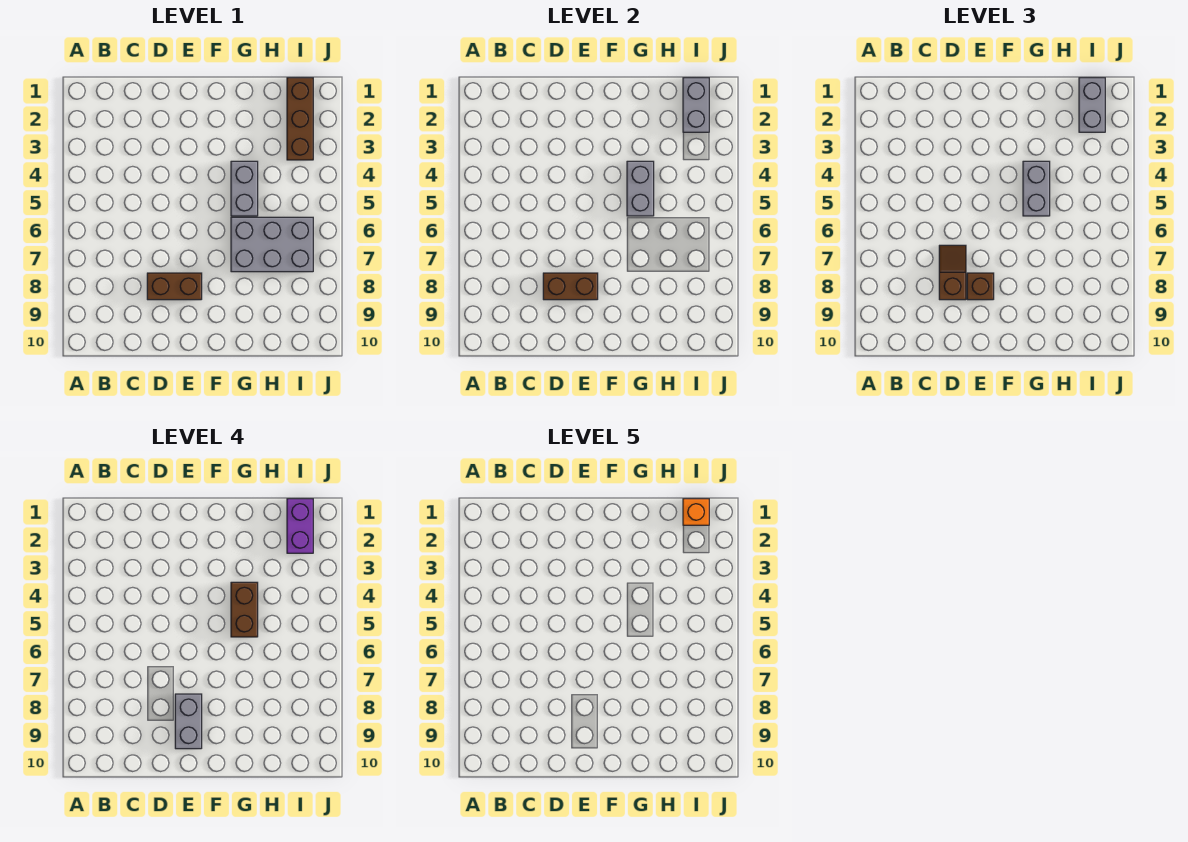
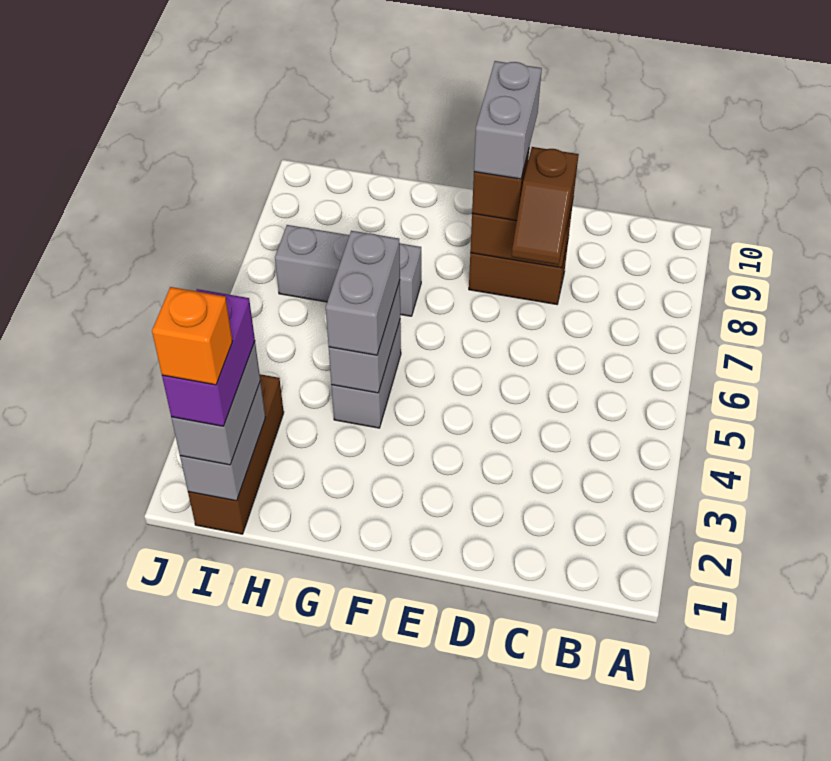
brown brick G4:G5 level 4 -> none
grey brick G6:I7 level 1 -> grey brick G7:I7 level 1

